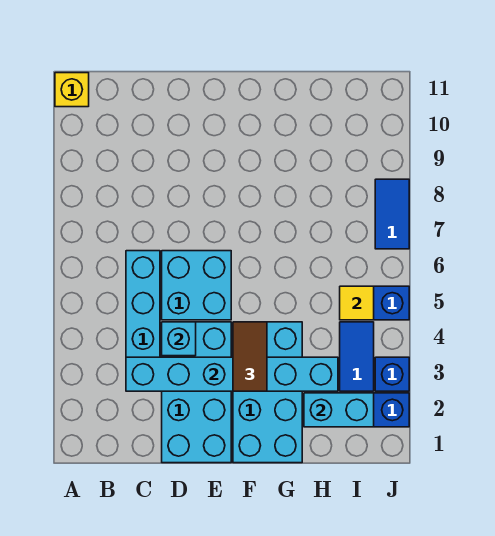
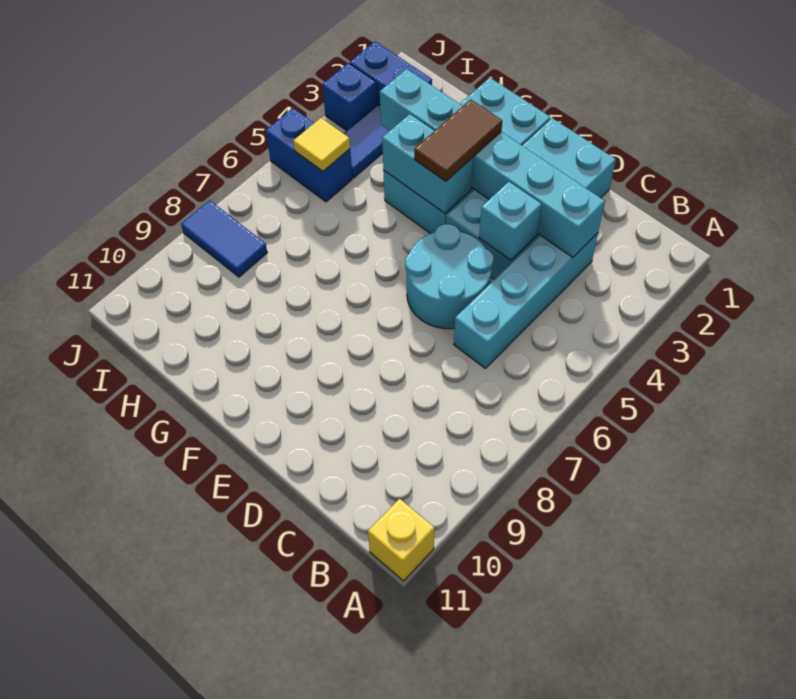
cyan brick D5:E6 level 1 -> cyan round brick D5:E6 level 1
cyan brick H2:I2 level 2 -> cyan brick F4:G4 level 2
blue tile J7:J8 level 1 -> blue tile I8:J8 level 1

